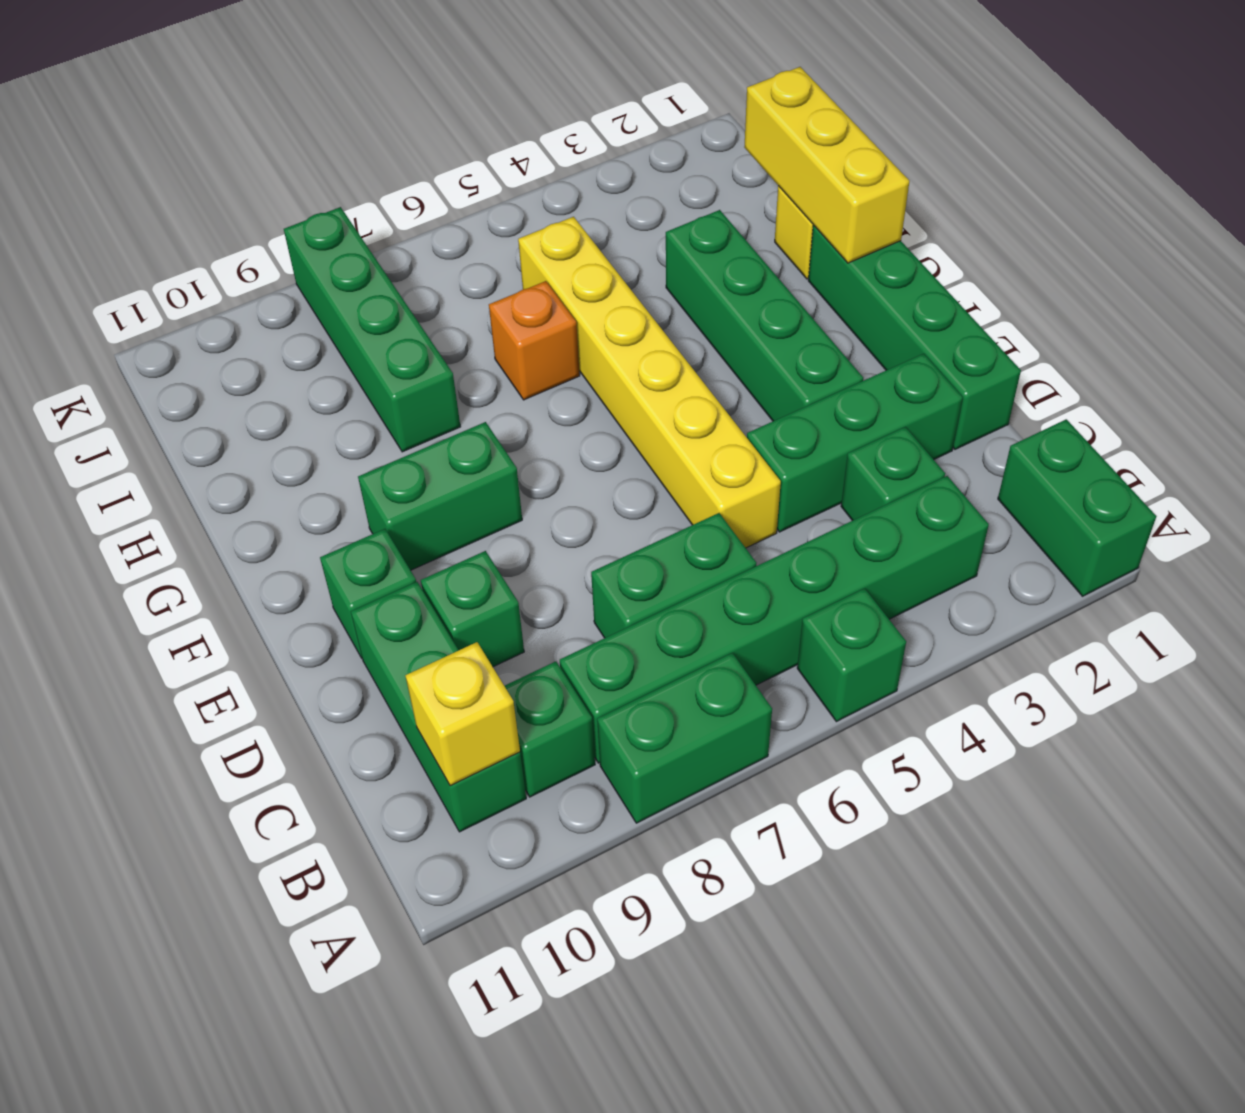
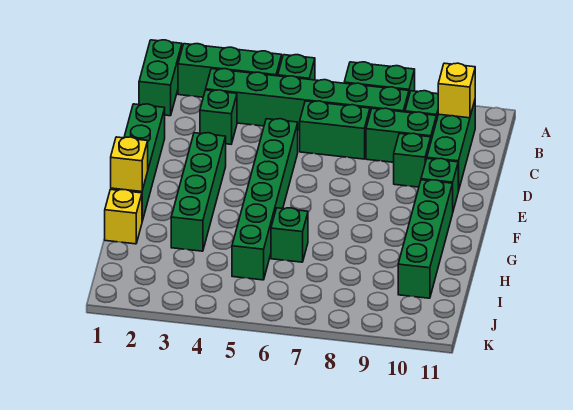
green brick D2:D4 level 1 -> green brick A2:A4 level 1
yellow brick D5:I5 level 1 -> green brick D5:I5 level 1
green brick F8:F9 level 1 -> green brick C8:C9 level 1
yellow brick G1:I1 level 2 -> yellow brick G1 level 2
orange brick H6 level 1 -> green brick H6 level 1
green brick H8:K8 level 1 -> green brick F10:I10 level 1

